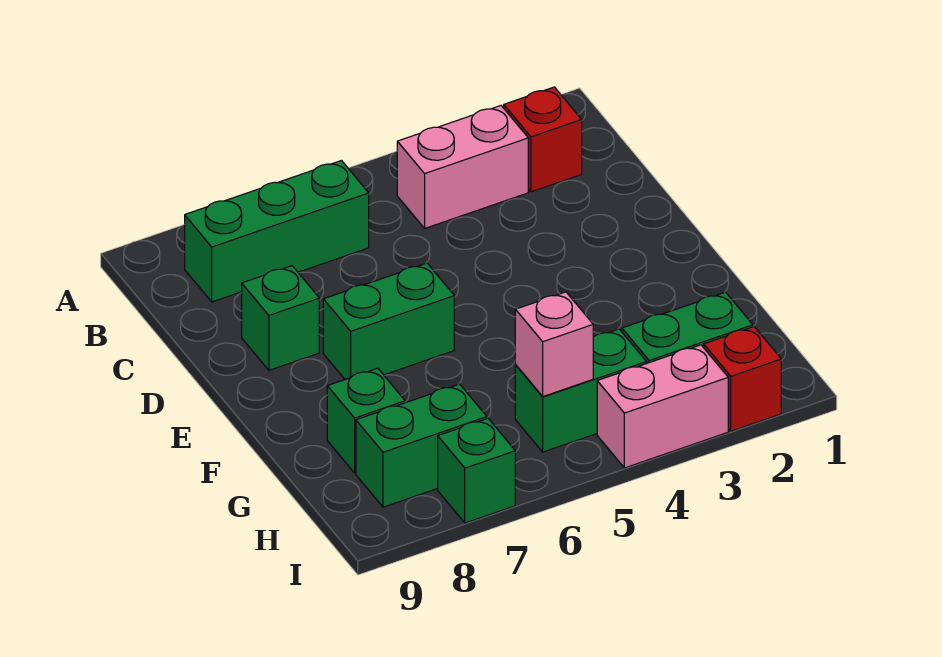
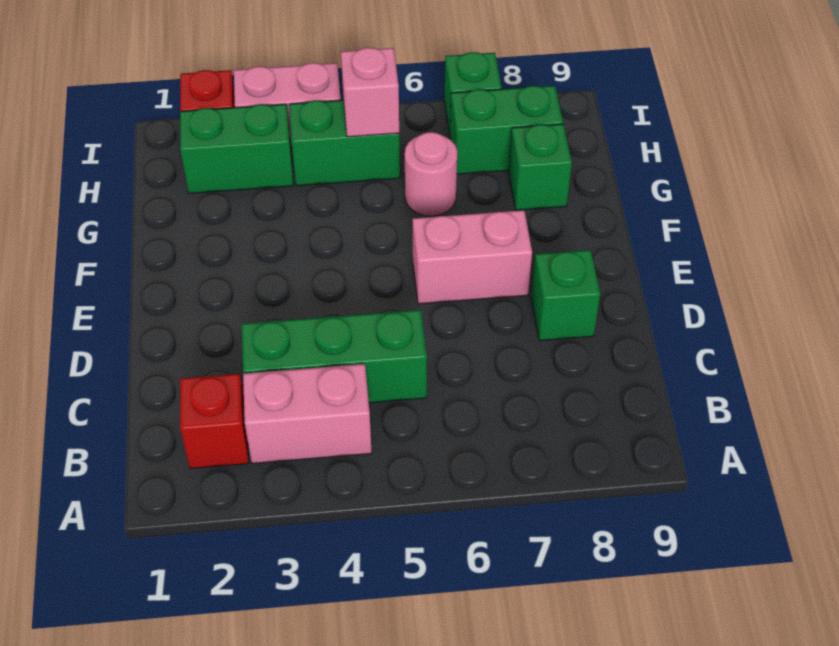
green brick B6:B8 level 1 -> green brick C3:C5 level 1
green brick E6:E7 level 1 -> pink brick E6:E7 level 1
none -> pink round brick G6 level 1

